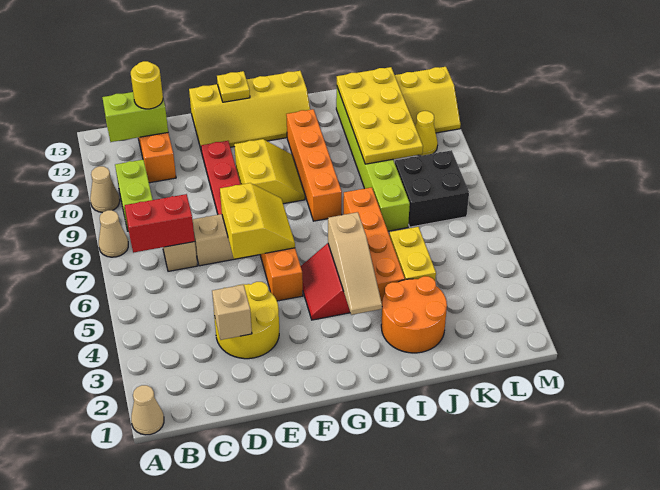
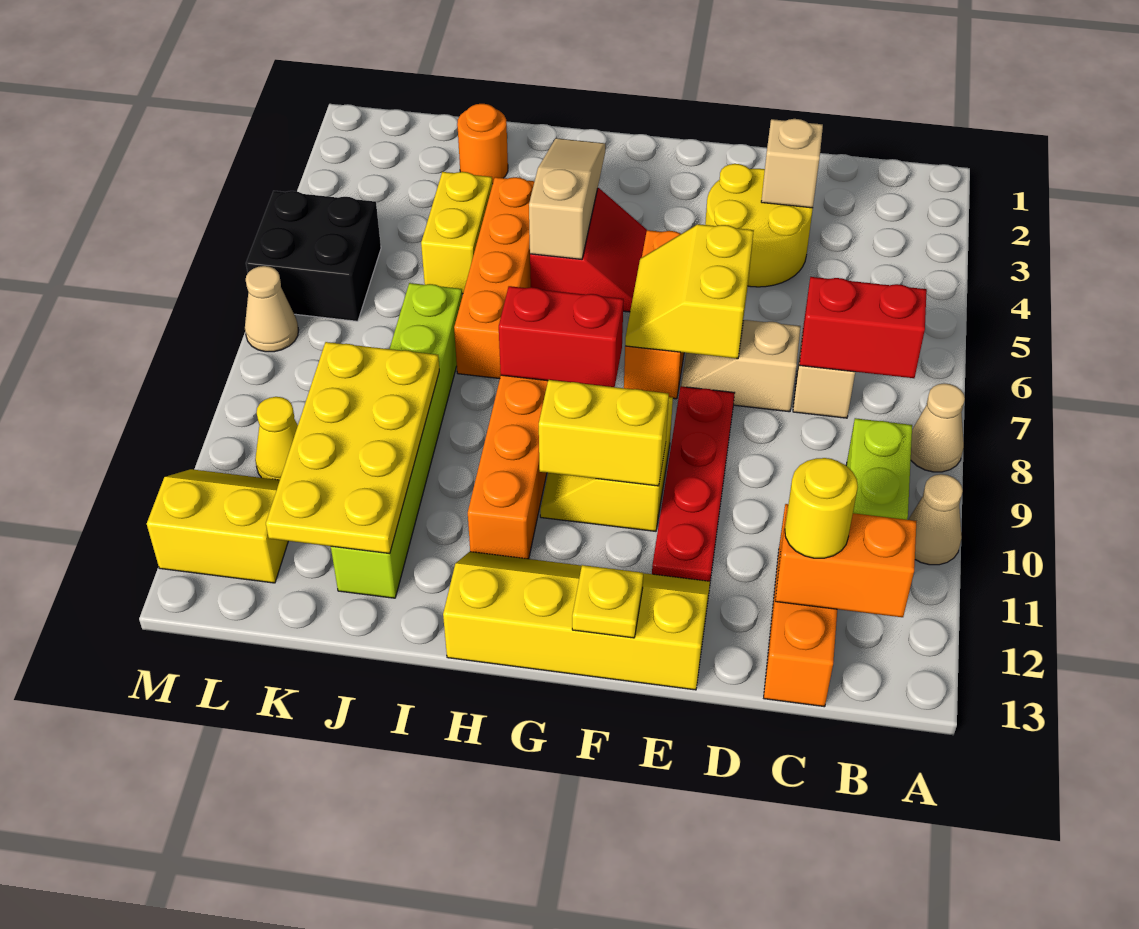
tan cone A1 level 1 -> tan cone M7 level 1
lime brick B12:C12 level 2 -> orange brick B12:C12 level 2
none -> yellow brick F10:G10 level 2
none -> red brick G8:H8 level 2
orange round brick I2:J3 level 1 -> orange round brick J2 level 1
black brick K7:L8 level 1 -> black brick L5:M6 level 1

